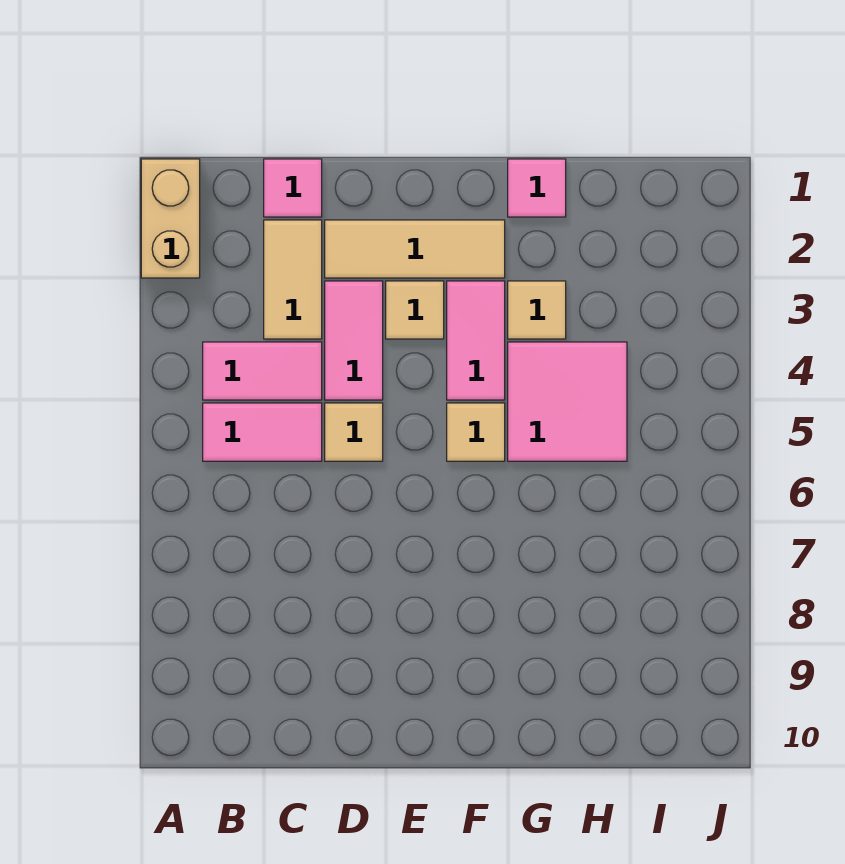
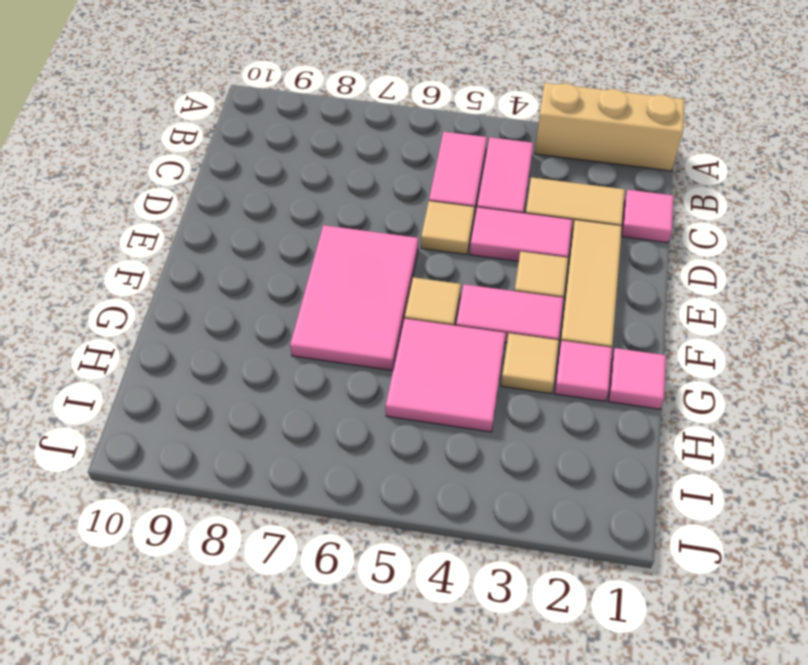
tan brick A1:A2 level 1 -> tan brick A1:A3 level 1
none -> pink tile E6:G7 level 1
none -> pink tile G2 level 1

